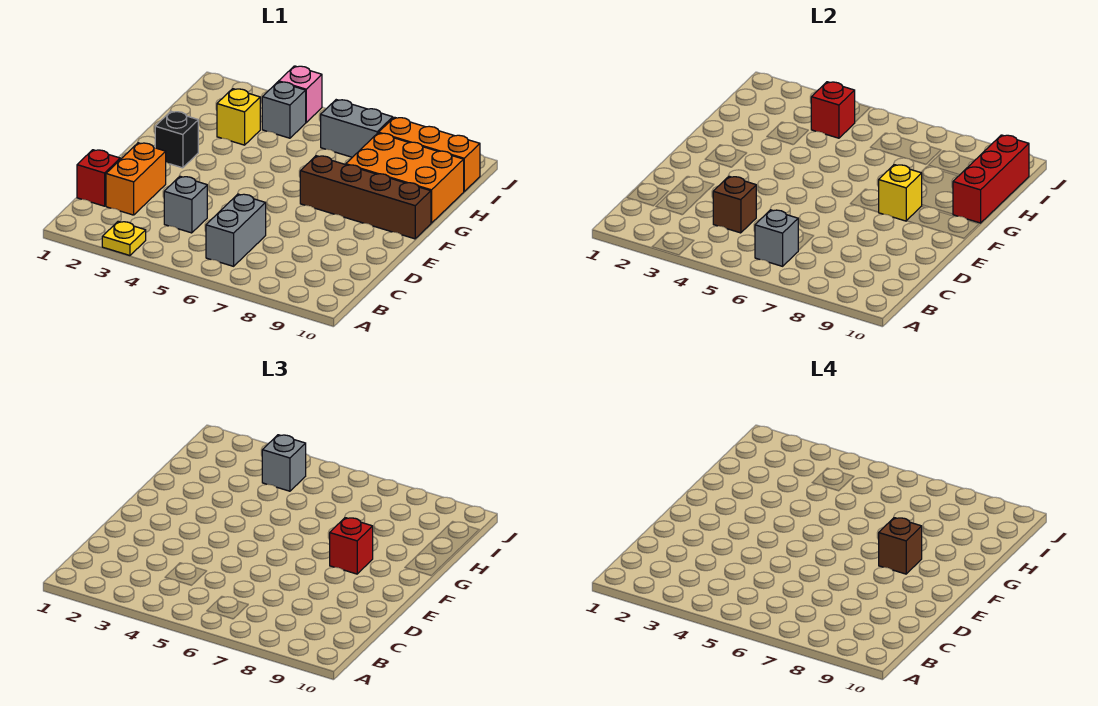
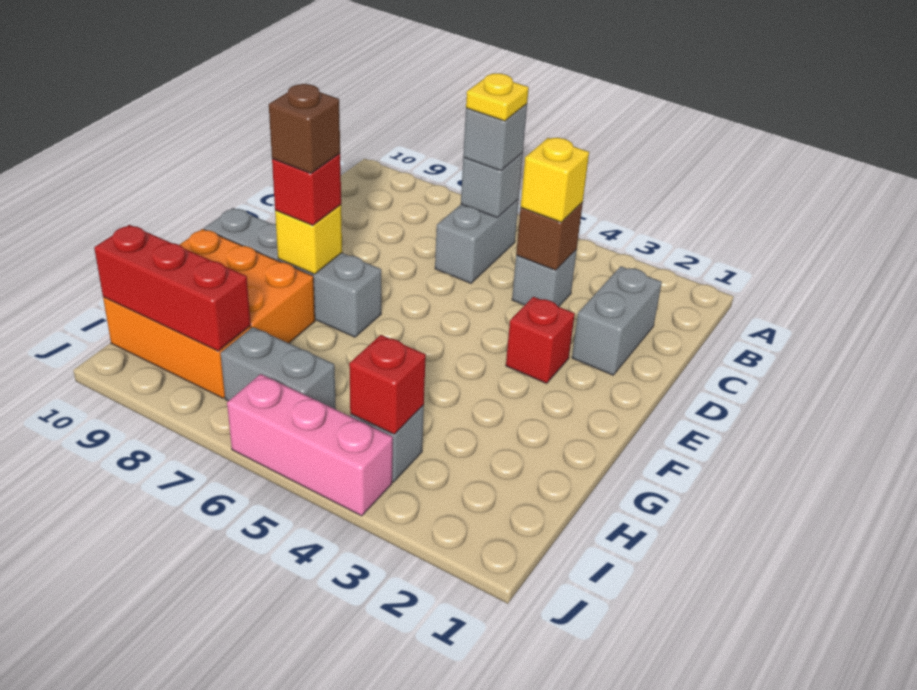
yellow plate A3 level 1 -> yellow plate B6 level 4
red brick C1 level 1 -> red brick E3 level 1
orange brick C2:D2 level 1 -> grey brick C2:D2 level 1
black brick F2 level 1 -> none
brown brick F7:F10 level 1 -> grey brick F7:F10 level 1
red brick G10:I10 level 2 -> red brick I8:I10 level 2
yellow brick H3 level 1 -> yellow brick C4 level 3
grey brick I4 level 3 -> grey brick B6 level 3
pink brick J4 level 1 -> pink brick J4:J6 level 1

